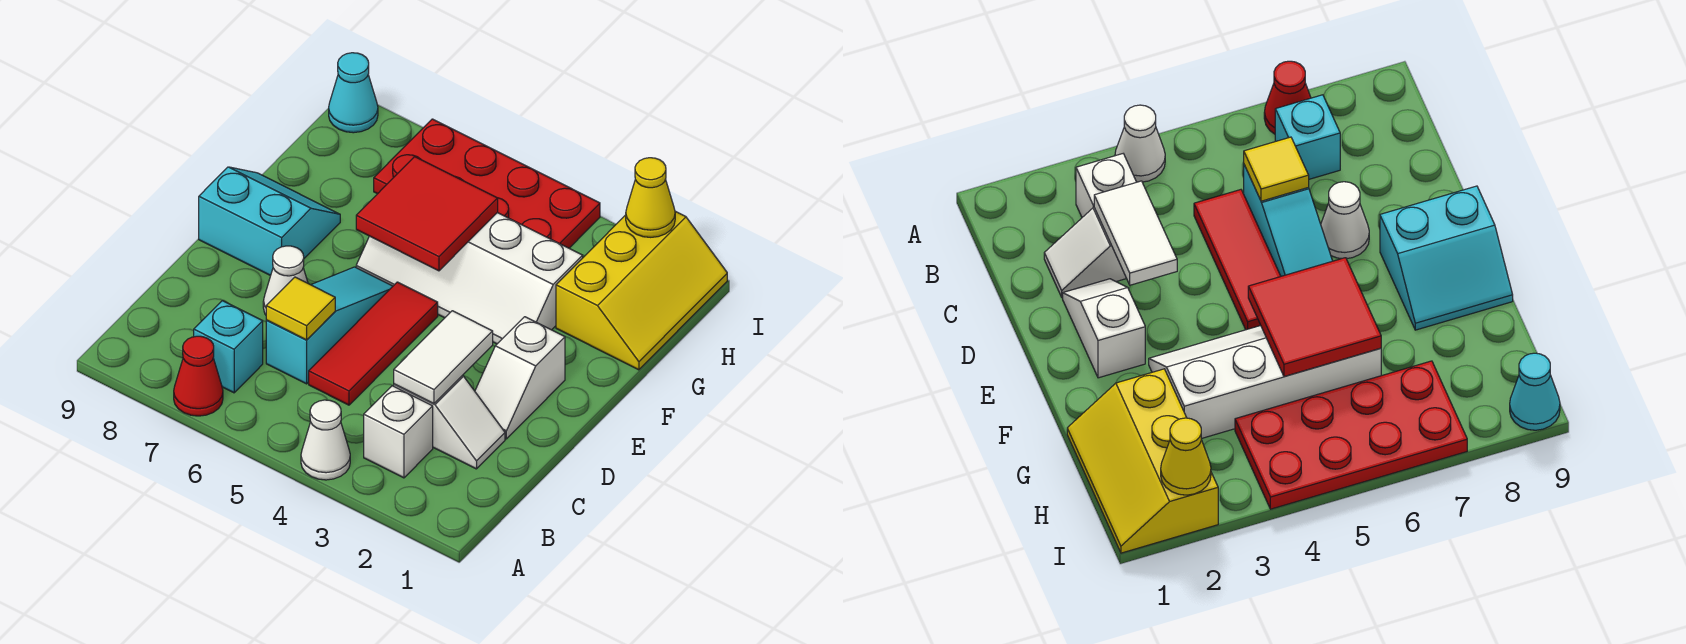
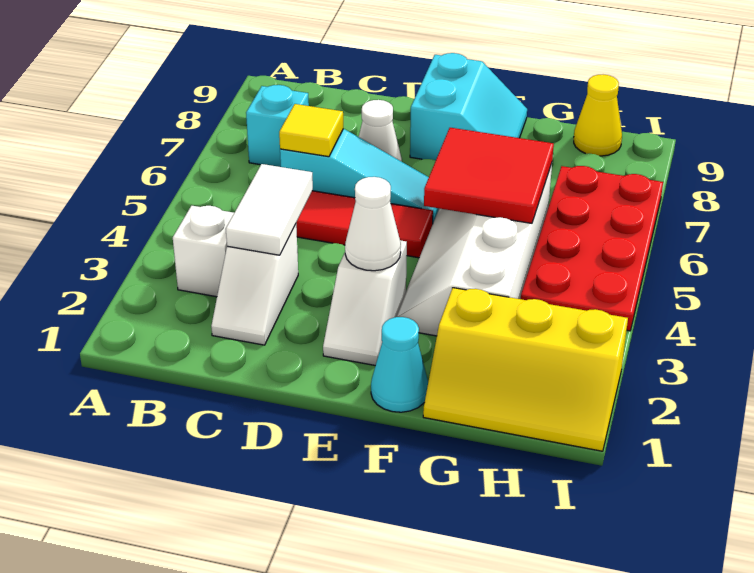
white cone A4 level 1 -> white cone E3 level 2
red cone A7 level 1 -> none
white tile C3:D3 level 2 -> white tile C3:C4 level 2
white slope D2:E2 level 1 top E -> white slope E2:E3 level 1 top 3
yellow cone I2 level 2 -> yellow cone H9 level 1
cyan cone I9 level 1 -> cyan cone F1 level 1

